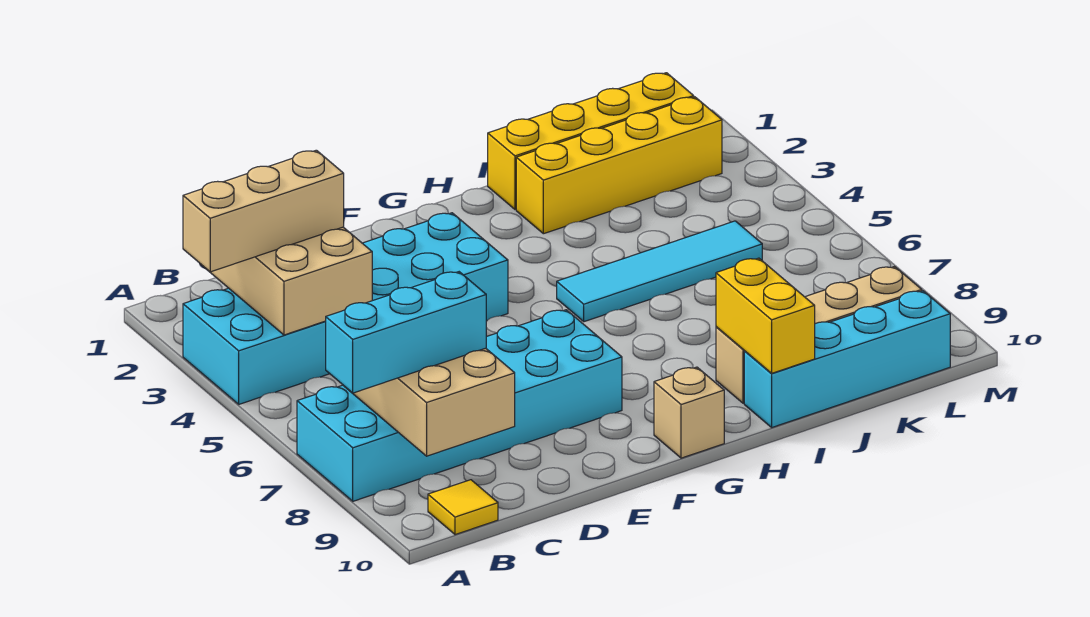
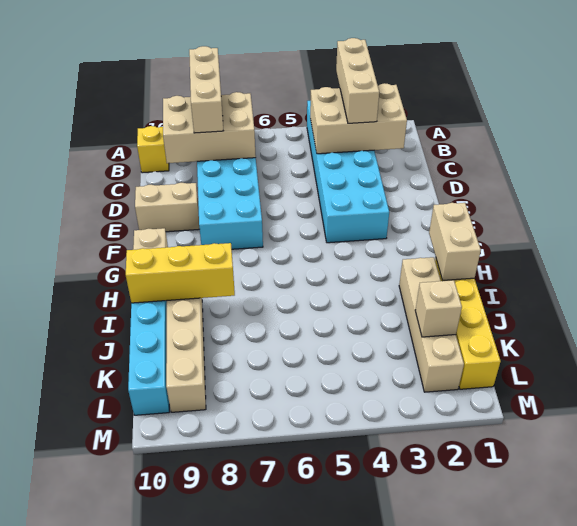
cyan brick A8:C8 level 3 -> tan brick A8:C8 level 3
yellow tile B10 level 1 -> yellow brick B10 level 1
none -> tan brick E9:E10 level 1
none -> tan brick H1:I1 level 2
cyan tile H5:K5 level 1 -> none
yellow brick I2:L2 level 1 -> tan brick I2:L2 level 1
yellow brick I9:I10 level 2 -> yellow brick I8:I10 level 2
none -> tan brick K2 level 2

